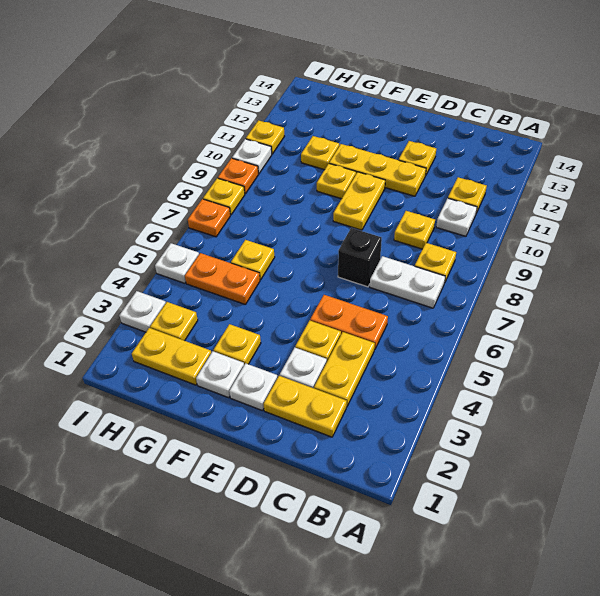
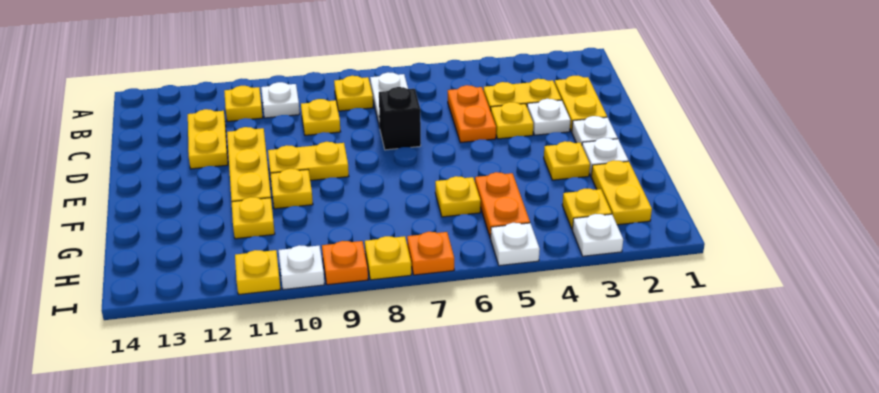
yellow plate D12 level 1 -> yellow plate C12:D12 level 1

